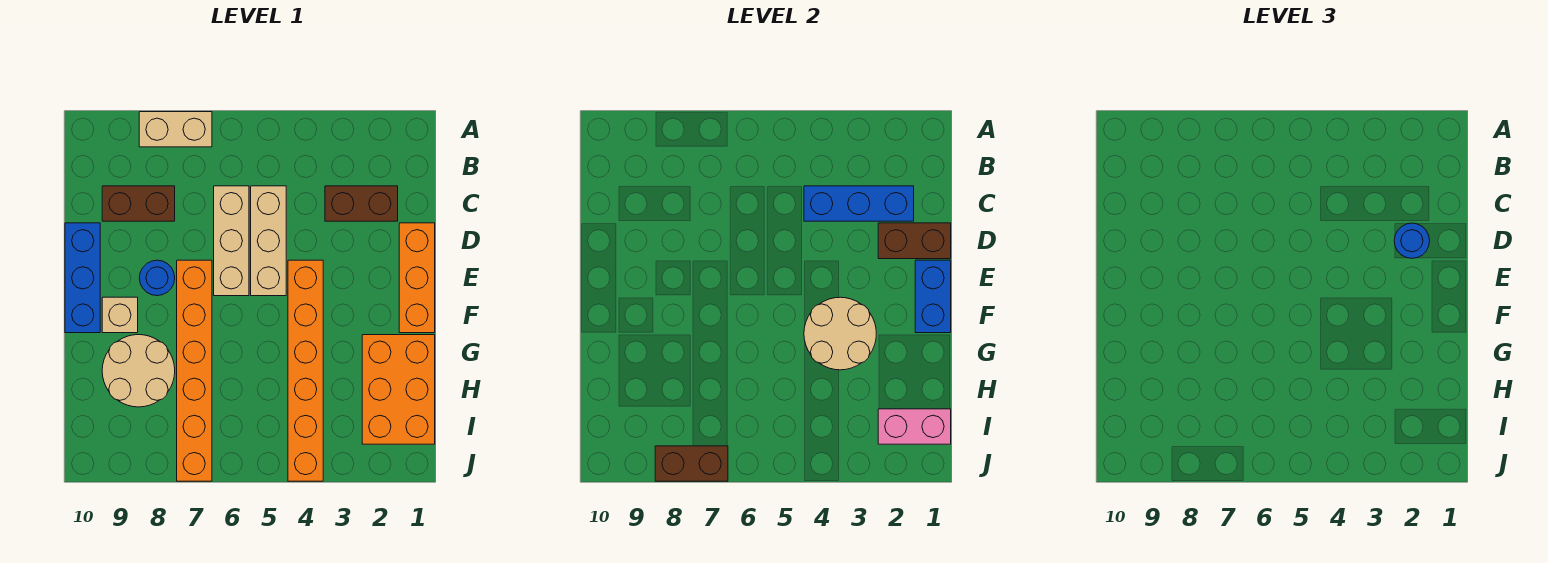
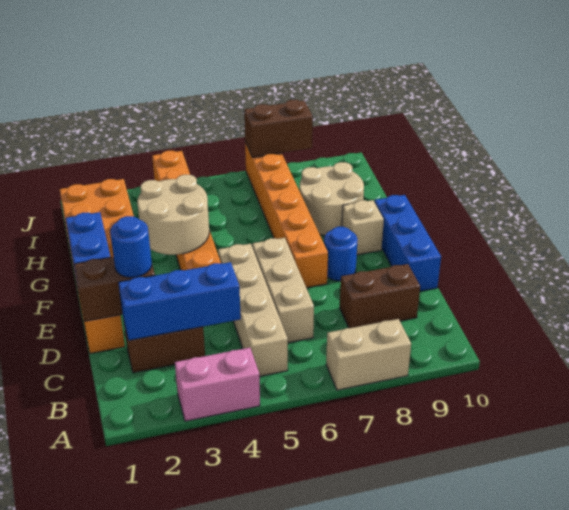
tan brick C5:E5 level 1 -> tan brick B5:E5 level 1
pink brick I1:I2 level 2 -> pink brick A3:A4 level 1

